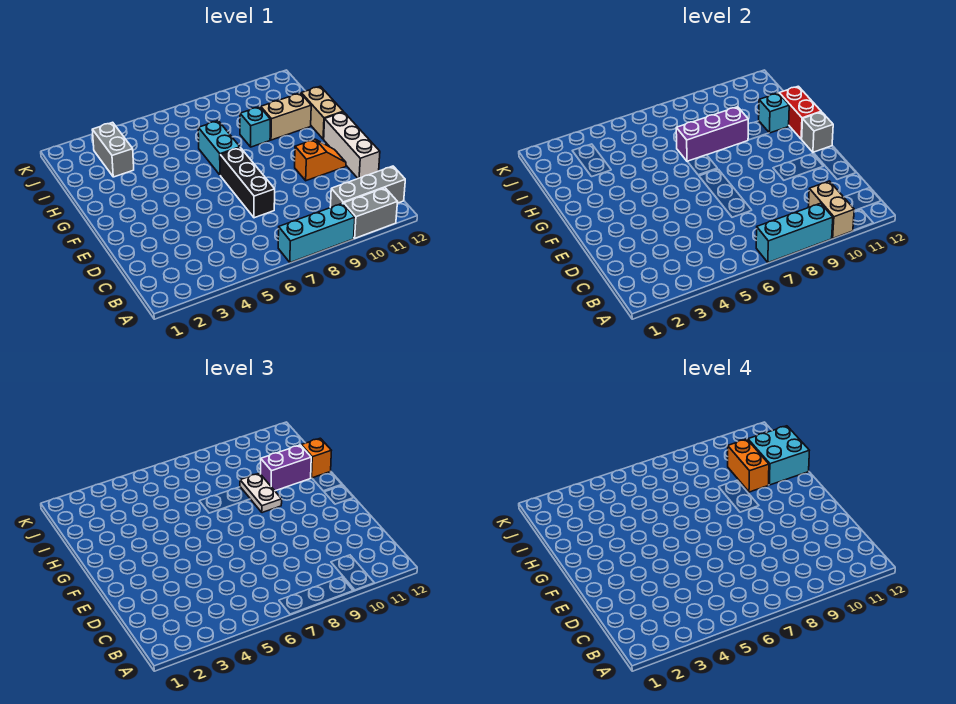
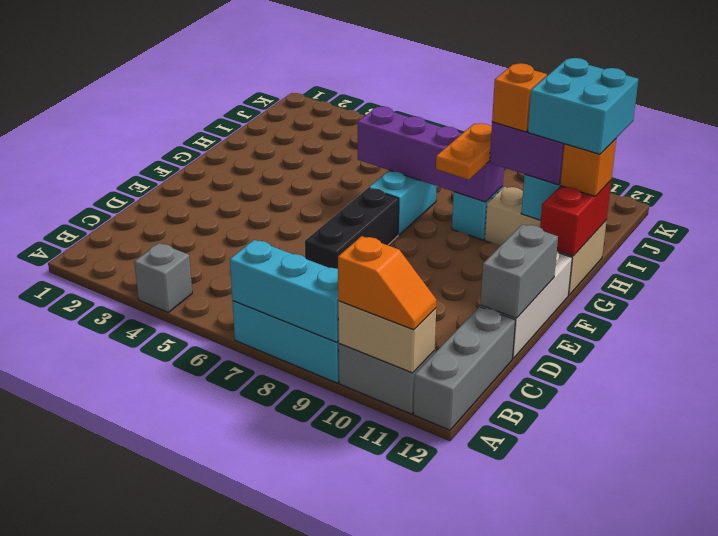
tan brick A10:B10 level 2 -> tan brick A10:A11 level 2
grey brick B10:B12 level 1 -> grey brick A12:C12 level 1
orange slope E10:E11 level 1 top 10 -> orange slope A10:A11 level 3 top 10
grey brick F12 level 2 -> grey brick A4 level 1
white plate G9:H9 level 3 -> orange plate G9:H9 level 3
purple brick H7:H9 level 2 -> purple brick H6:H9 level 2
orange brick H10:I10 level 4 -> orange brick H10 level 4
grey brick I3:J3 level 1 -> grey brick D12:E12 level 2

